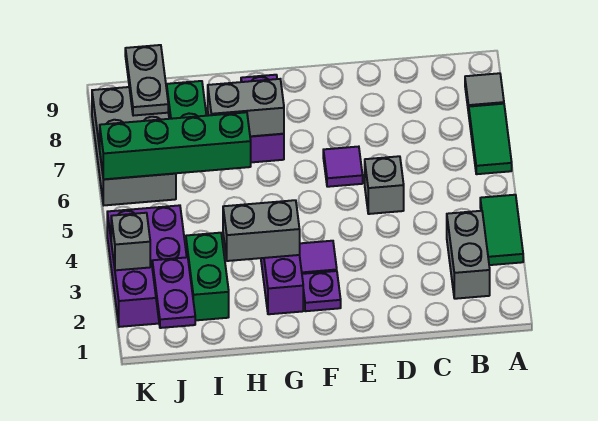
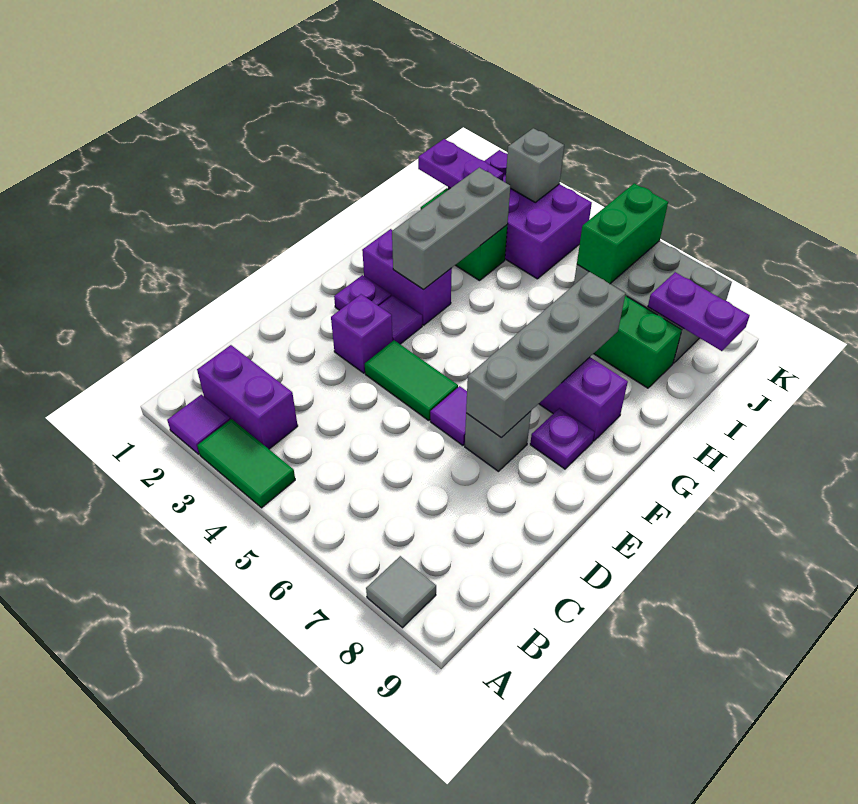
none -> purple tile A2 level 1
green tile A6:A7 level 1 -> green tile E4:E5 level 1
grey brick B2:B3 level 1 -> purple brick B2:B3 level 1
grey brick D5 level 1 -> grey brick E7 level 1
none -> purple brick E3 level 1
none -> purple plate F8 level 1
grey brick G3:H3 level 2 -> grey brick G3:I3 level 2
grey brick G7:H7 level 2 -> grey brick E7:H7 level 2
green brick H6:K6 level 2 -> green brick J6:K6 level 2
grey plate J8:J9 level 2 -> purple plate J8:J9 level 2

